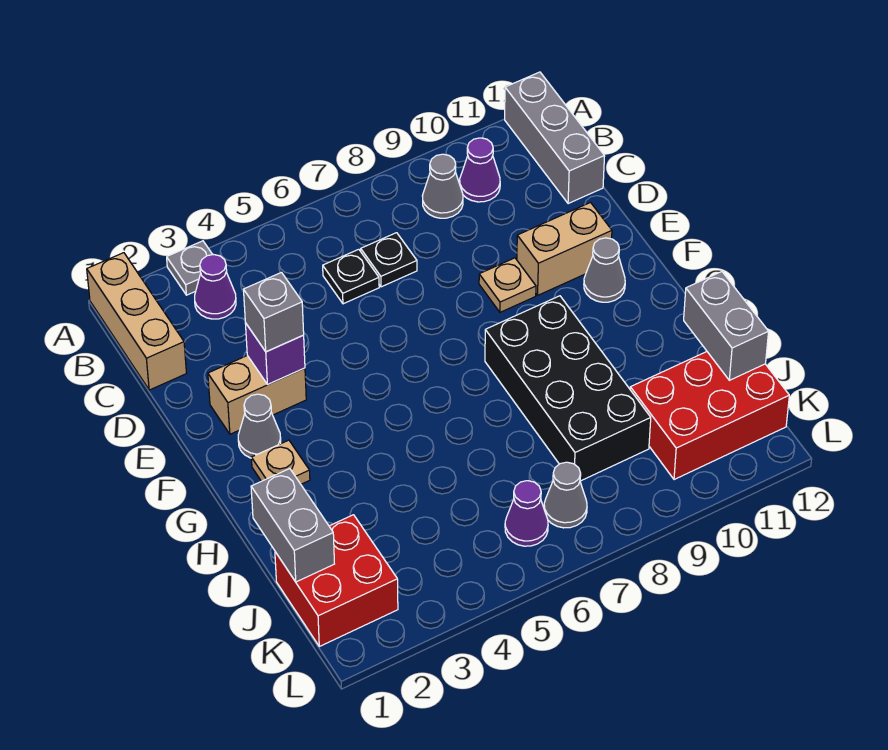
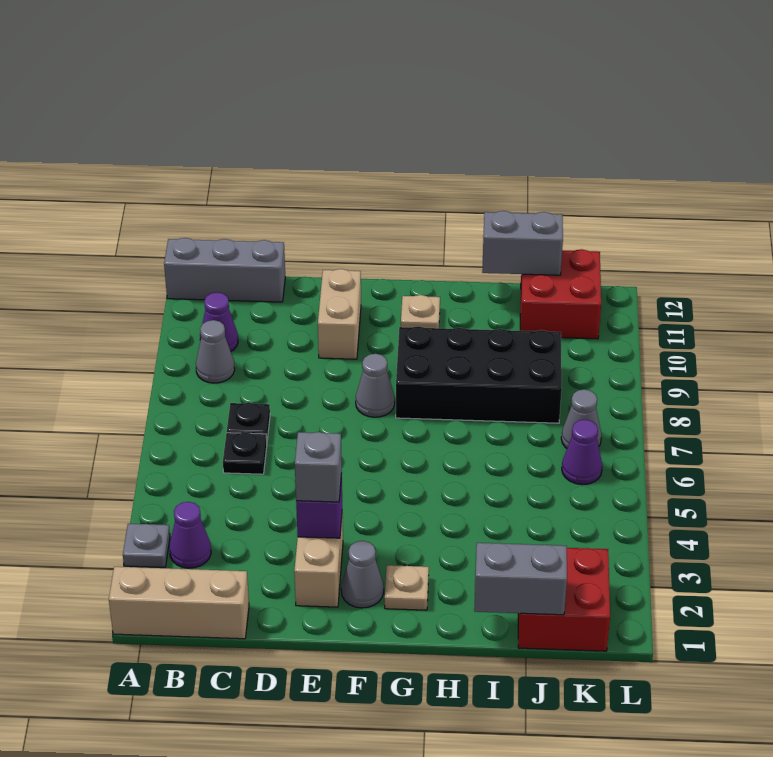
tan plate E9 level 1 -> tan plate G11 level 1
grey cone F11 level 1 -> grey cone F8 level 1
red brick J10:K12 level 1 -> red brick J11:K12 level 1

